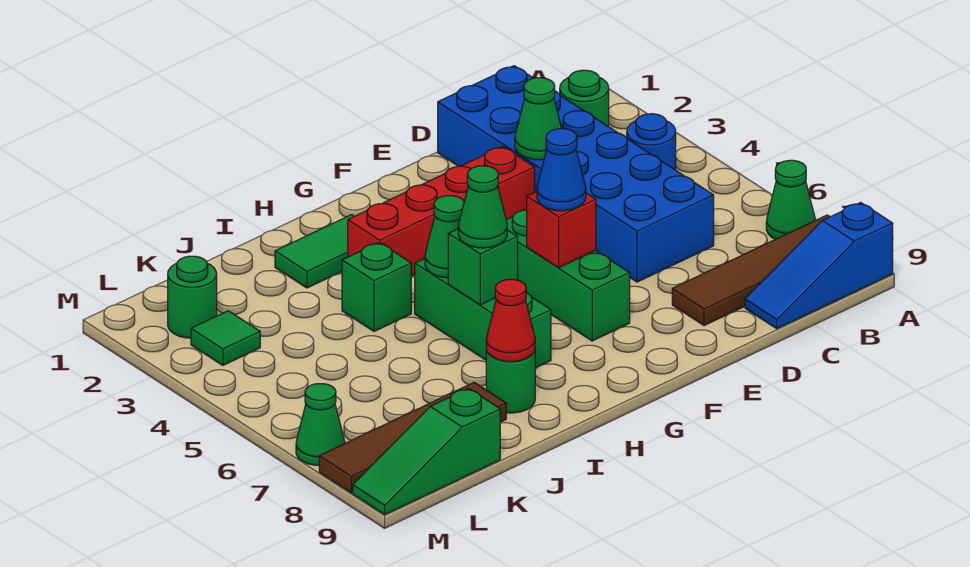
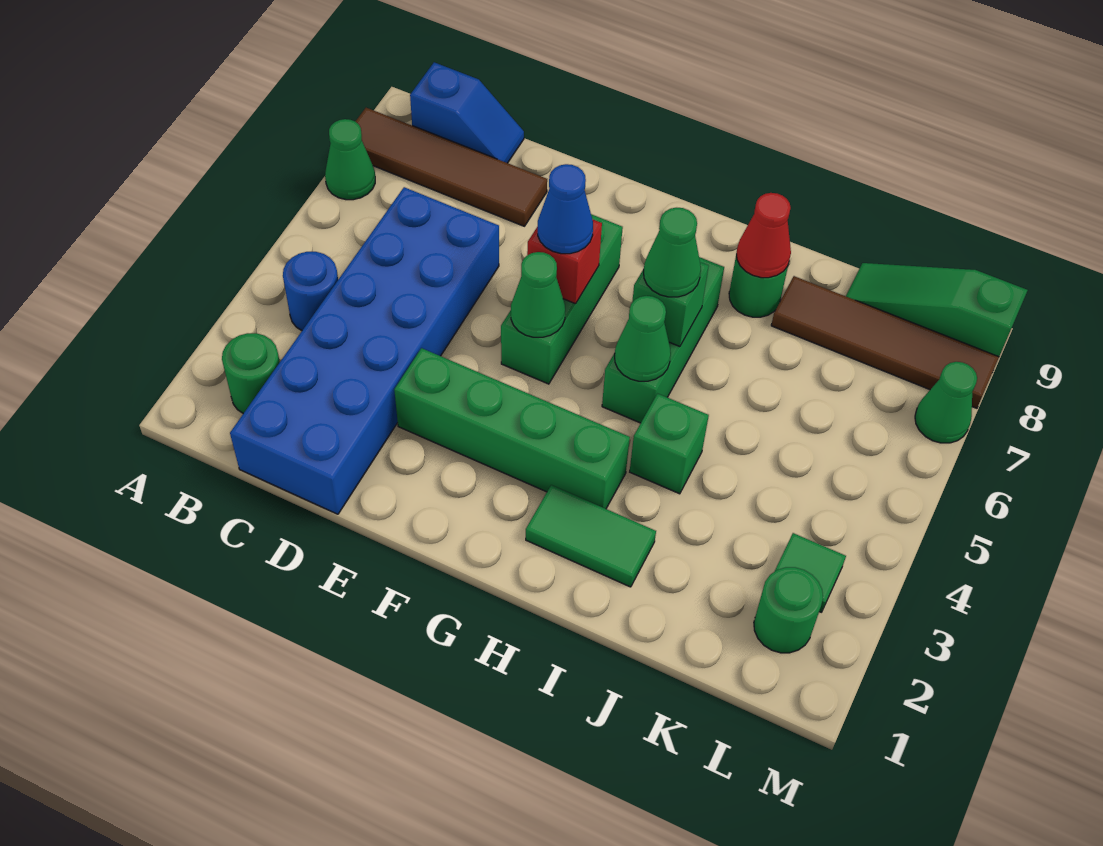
blue slope A9:C9 level 1 top A -> blue slope B9:C9 level 1 top B
green cone D3 level 2 -> green cone F5 level 2
red brick E3:H3 level 1 -> green brick E3:H3 level 1
green slope K9:M9 level 1 top K -> green slope K9:M9 level 1 top M

